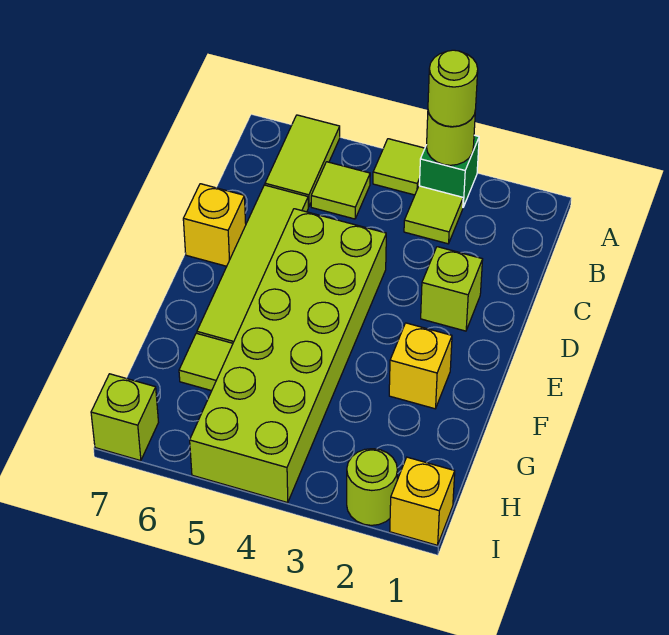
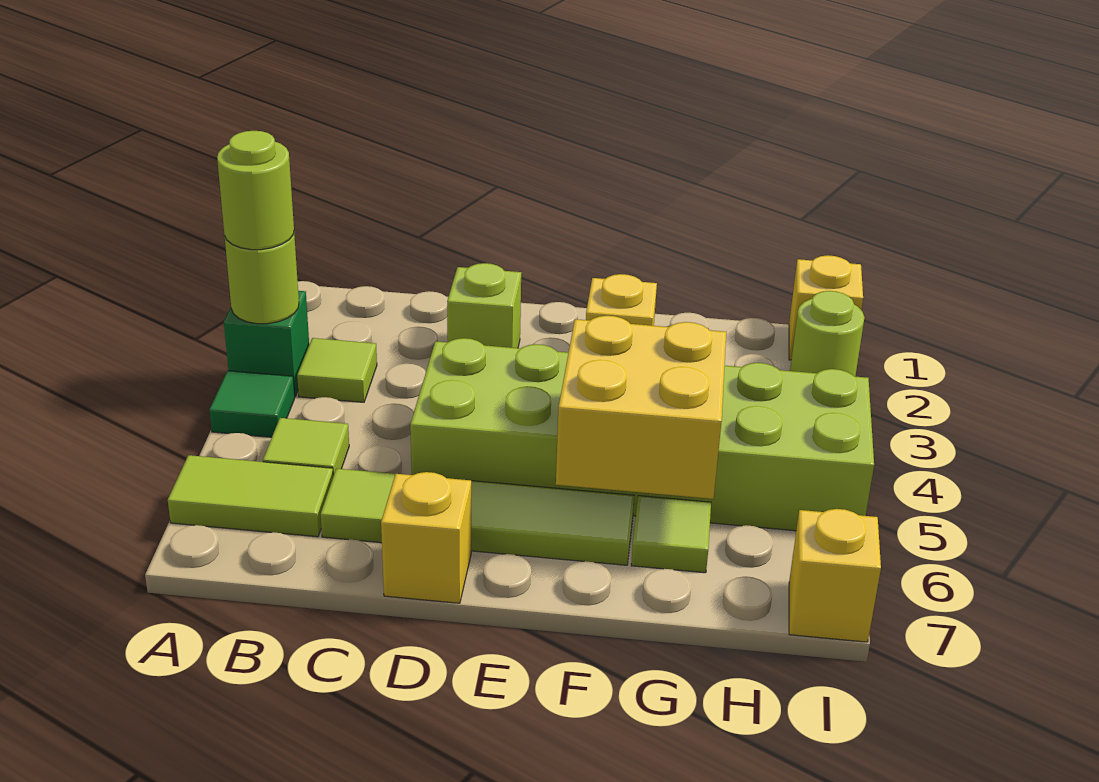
lime tile A4 level 1 -> green tile A4 level 1
none -> yellow brick F5:G6 level 2
lime brick I7 level 1 -> yellow brick I7 level 1

